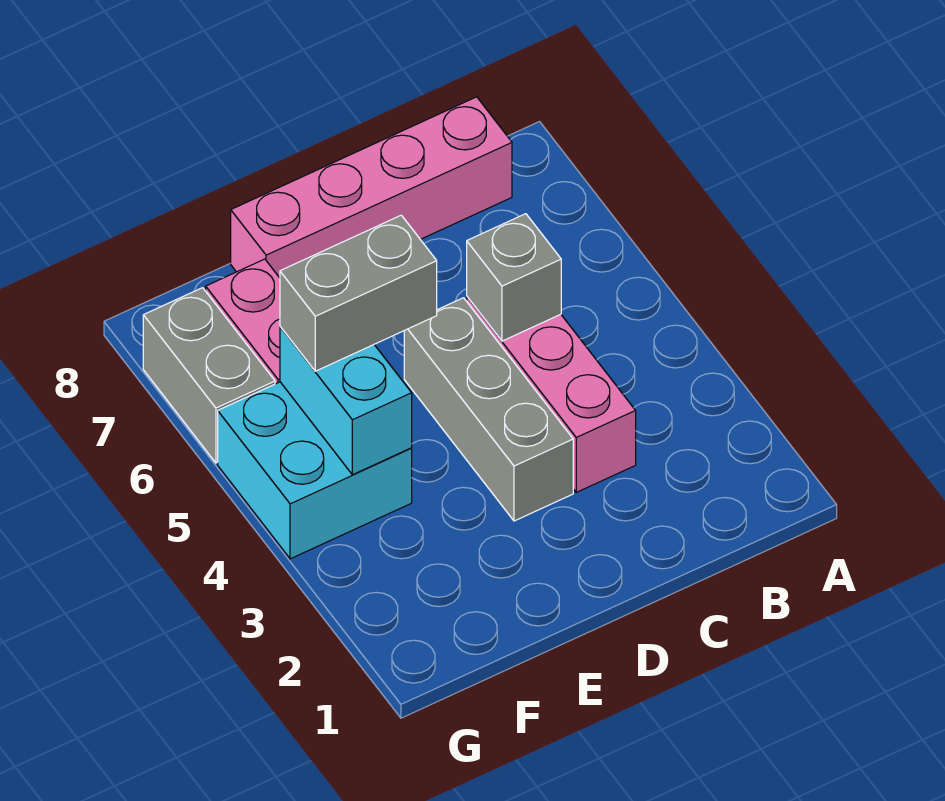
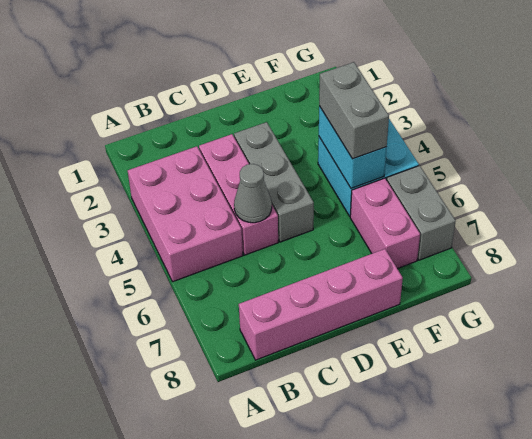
none -> pink brick A3:B5 level 1
grey brick C5 level 2 -> grey cone C5 level 2
grey brick E5:F5 level 3 -> grey brick F4:F5 level 3

